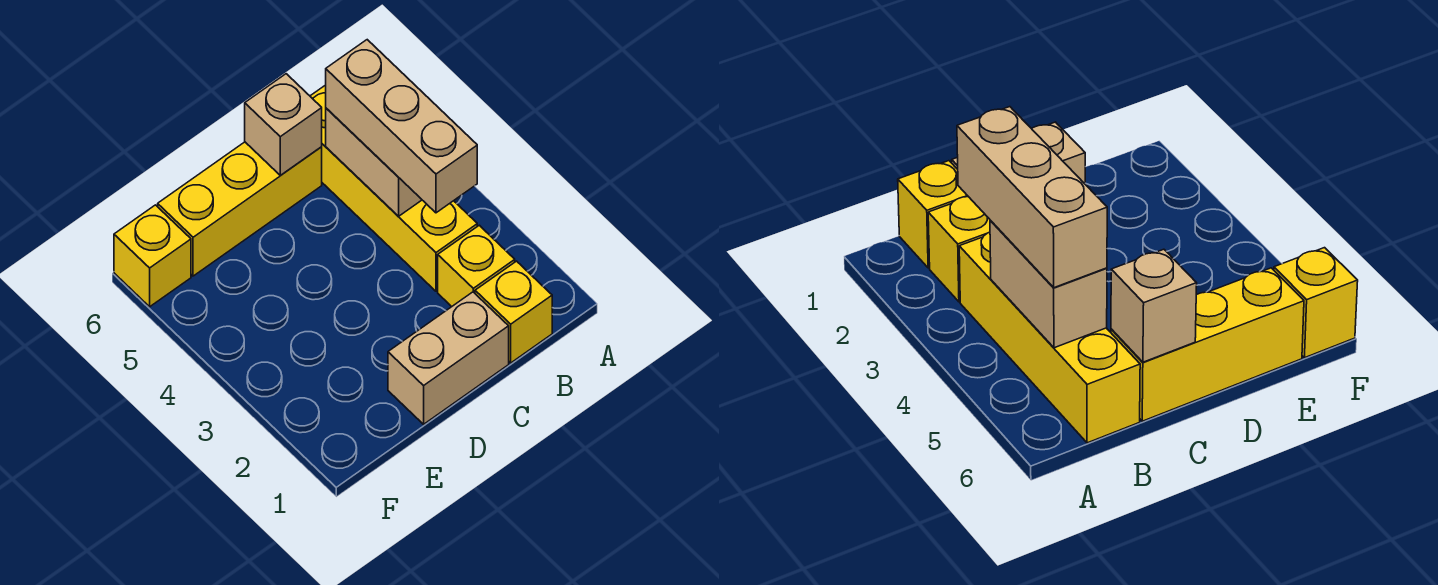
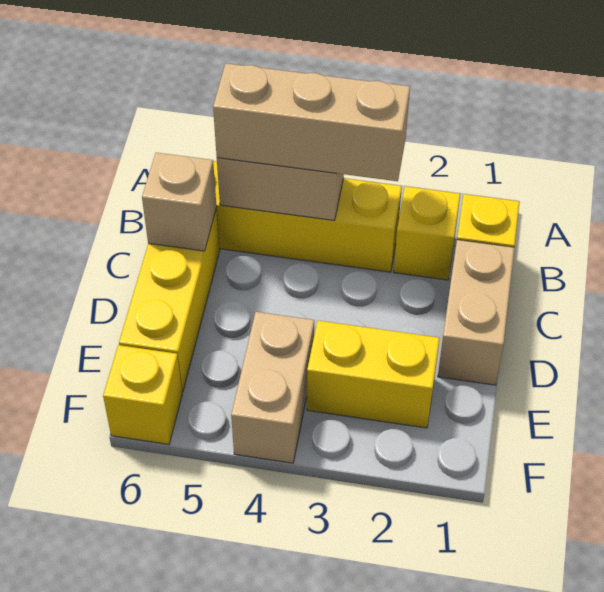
none -> yellow brick E2:E3 level 1
none -> tan brick E4:F4 level 1

